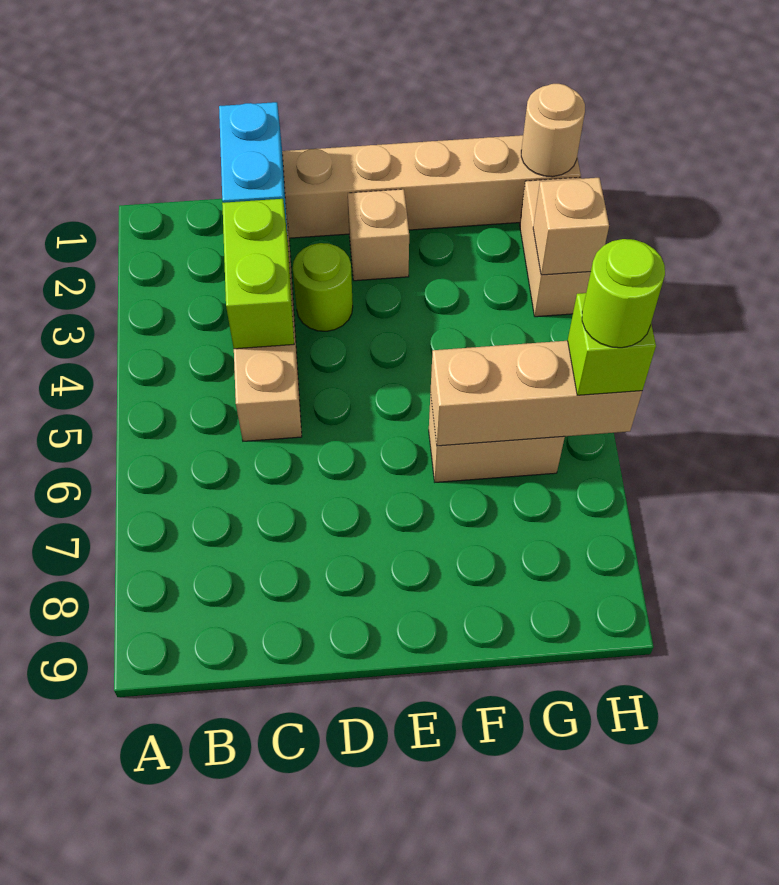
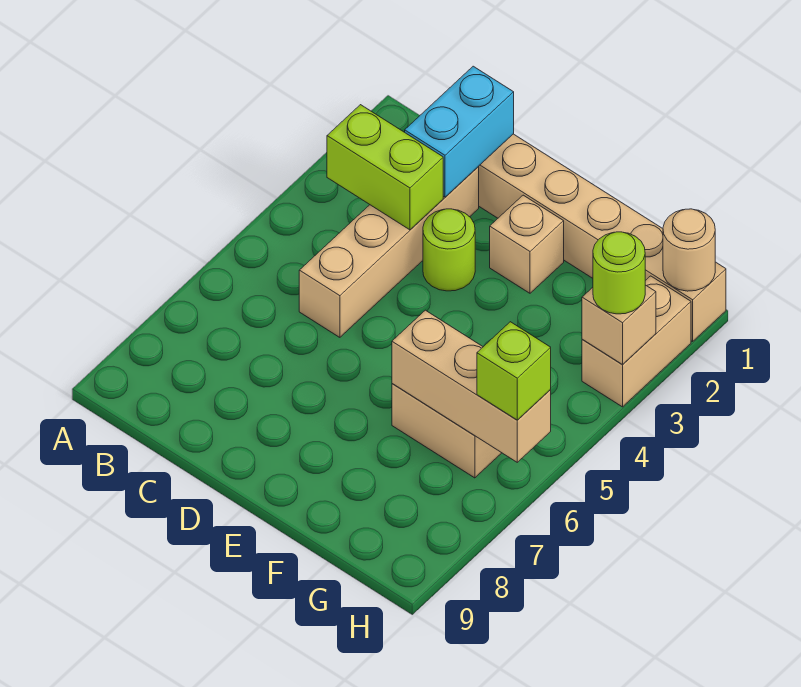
lime brick C3:C4 level 2 -> lime brick B3:C3 level 2
lime round brick H6 level 4 -> lime round brick H3 level 3

